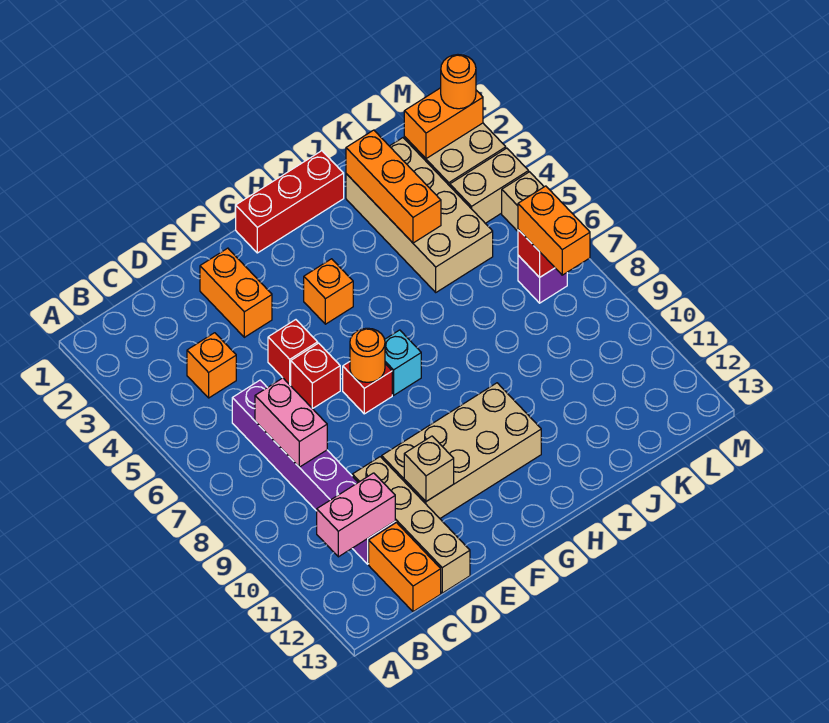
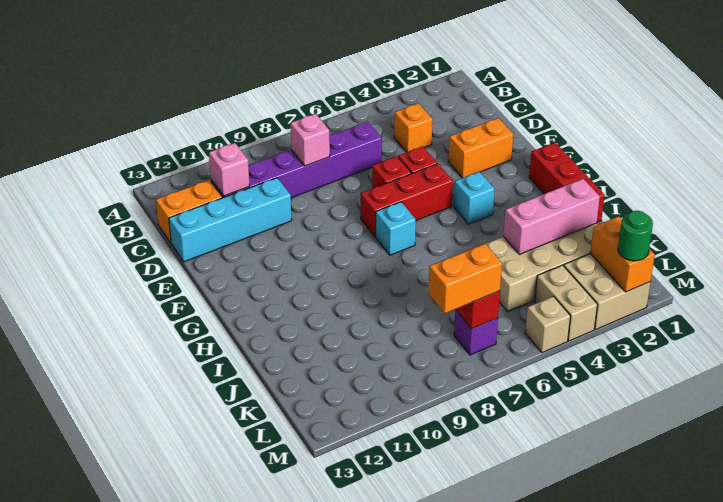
pink brick B11:C11 level 2 -> pink brick C11 level 2
pink brick C7:C8 level 2 -> pink brick C8 level 2
tan brick D10:D13 level 1 -> cyan brick D10:D13 level 1
tan brick E10:H11 level 1 -> none
tan brick E11 level 2 -> none
red brick F7 level 1 -> red brick F5:F7 level 1
orange round brick F7 level 2 -> none
orange brick G4 level 1 -> cyan brick G4 level 1
orange brick J2:J4 level 2 -> pink brick J2:J4 level 2
orange round brick M2 level 3 -> green round brick M2 level 3

